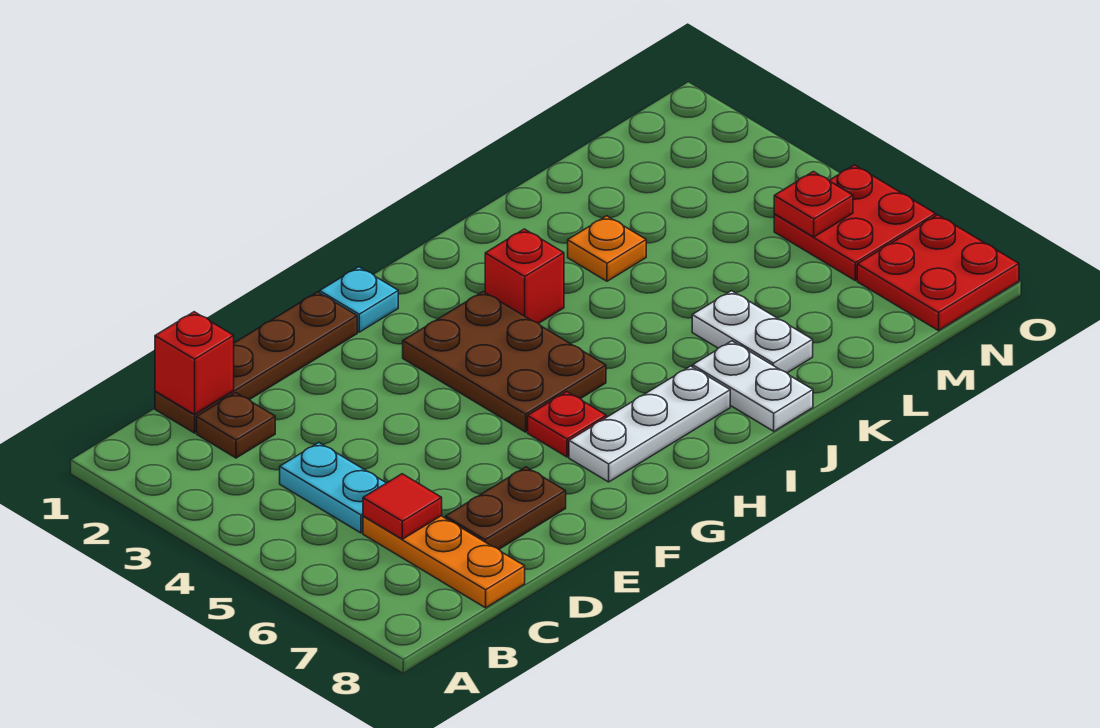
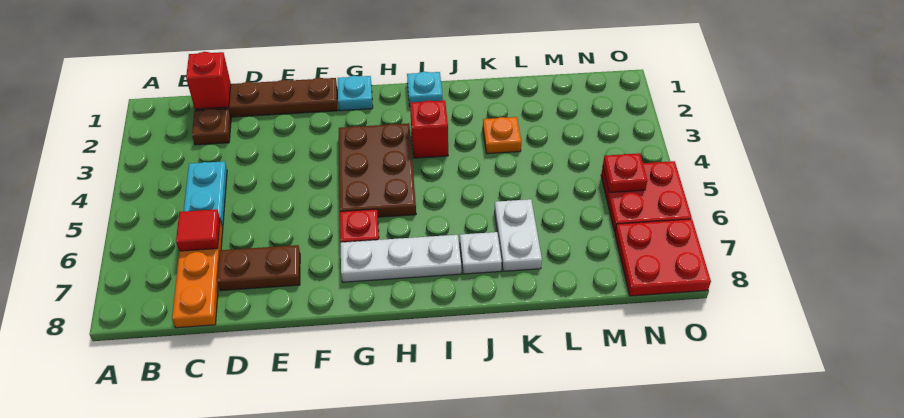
none -> cyan plate I1 level 1
white plate J7:J8 level 1 -> white plate J7 level 1

